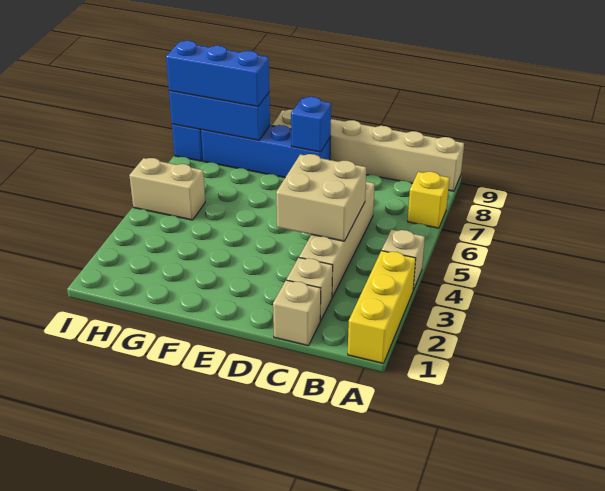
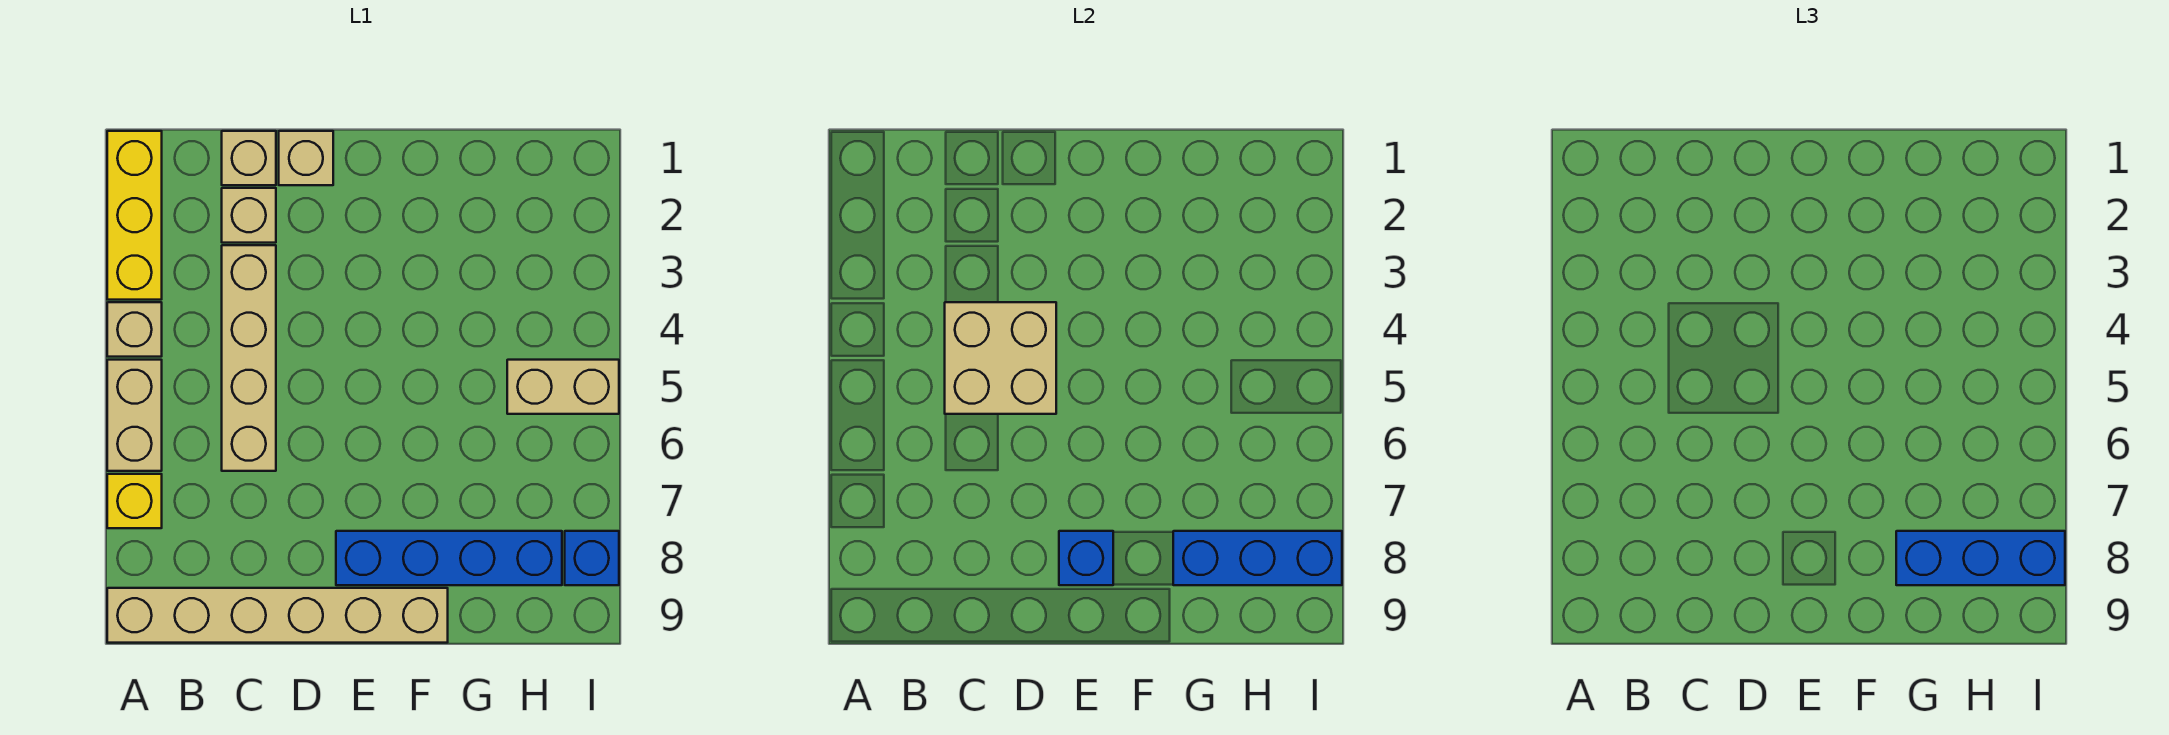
none -> tan brick A5:A6 level 1
none -> tan brick D1 level 1

